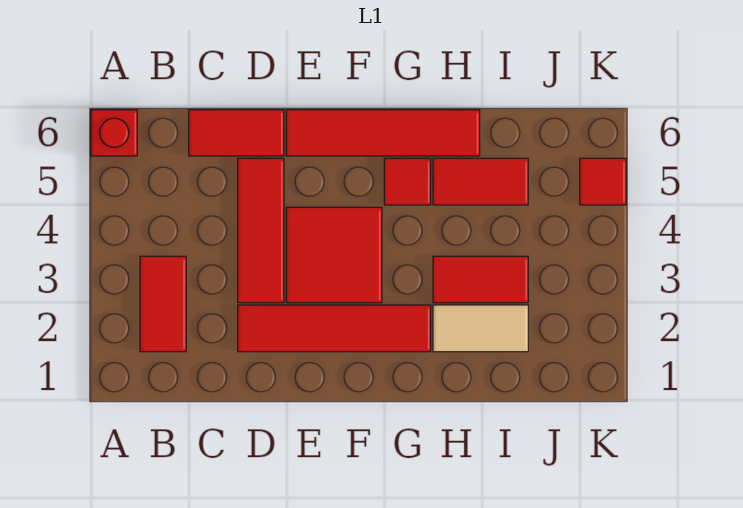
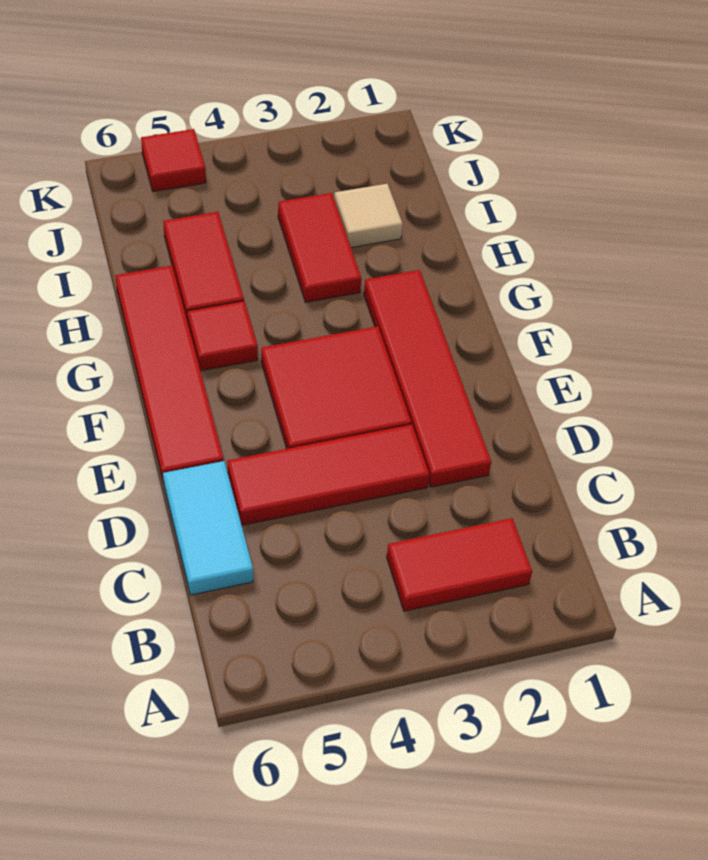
red brick A6 level 1 -> none
red tile C6:D6 level 1 -> cyan tile C6:D6 level 1
tan tile H2:I2 level 1 -> tan tile I2 level 1

